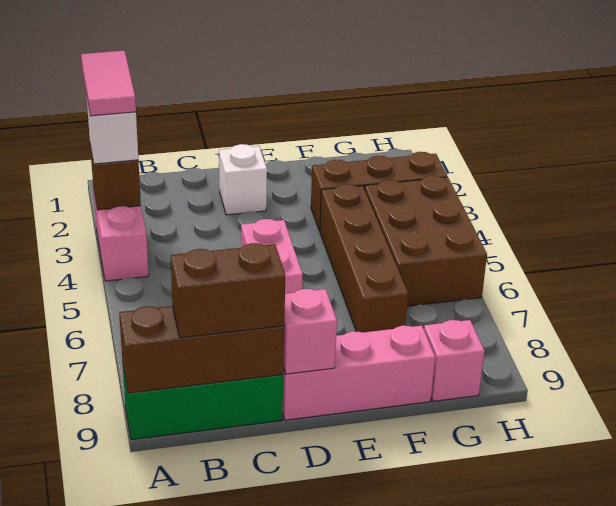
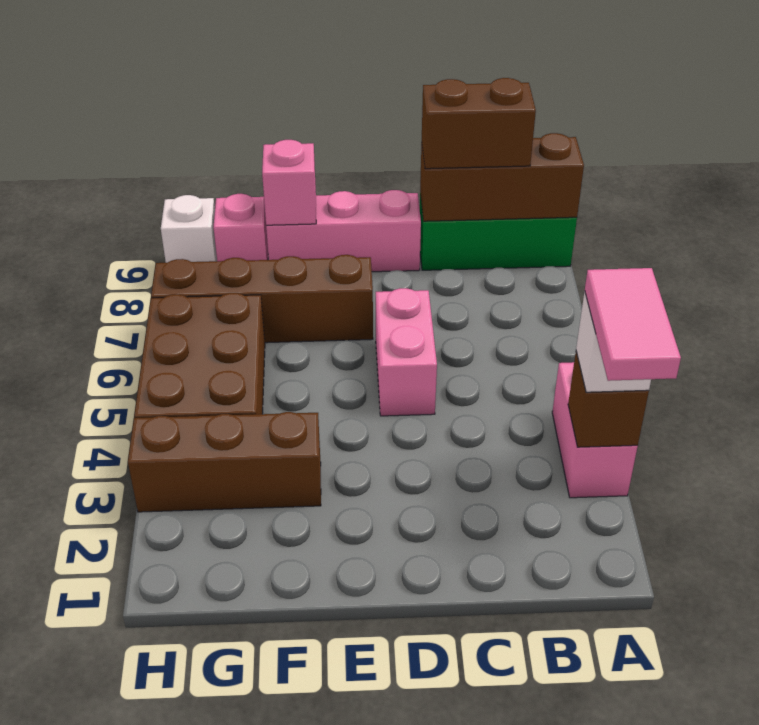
white brick D2 level 1 -> white brick H9 level 1
pink brick D9 level 2 -> pink brick F9 level 2
brown brick F4:F7 level 1 -> brown brick E7:H7 level 1

